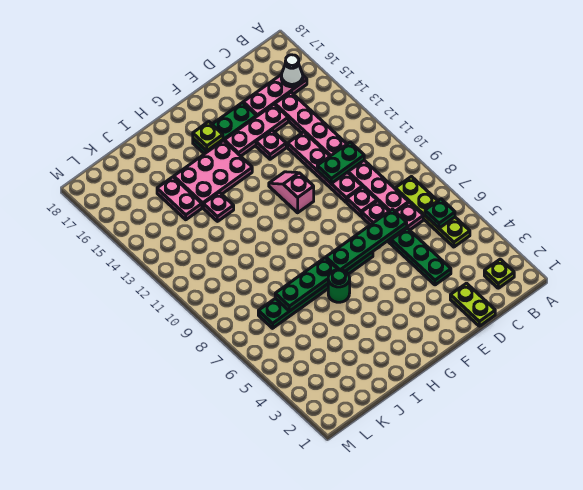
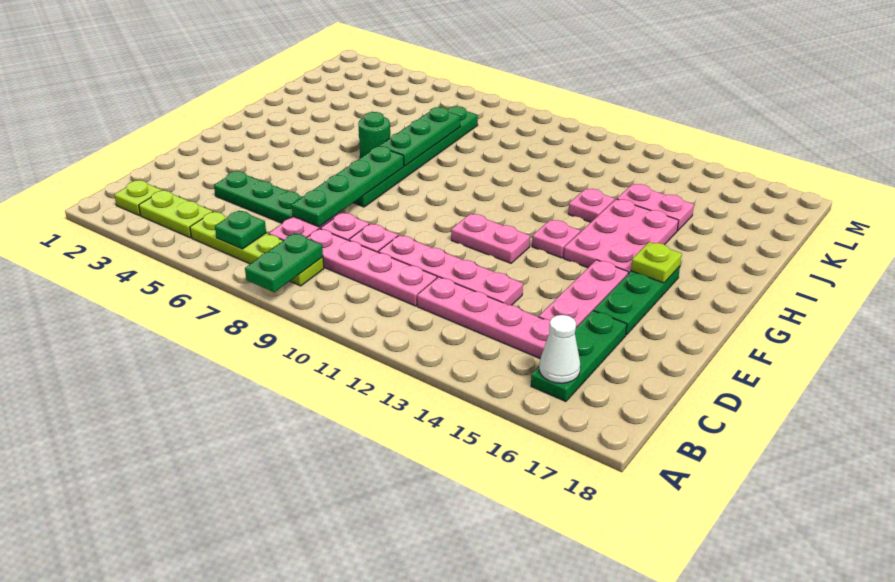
pink plate B16:D16 level 1 -> green plate B16:D16 level 1
green plate C11:D11 level 2 -> green plate A8:B8 level 2
lime plate D1:D2 level 1 -> lime plate B3:B4 level 1
pink plate E14 level 1 -> pink plate G13 level 1
pink slope F11:F12 level 1 top 11 -> pink plate F11:F12 level 1

